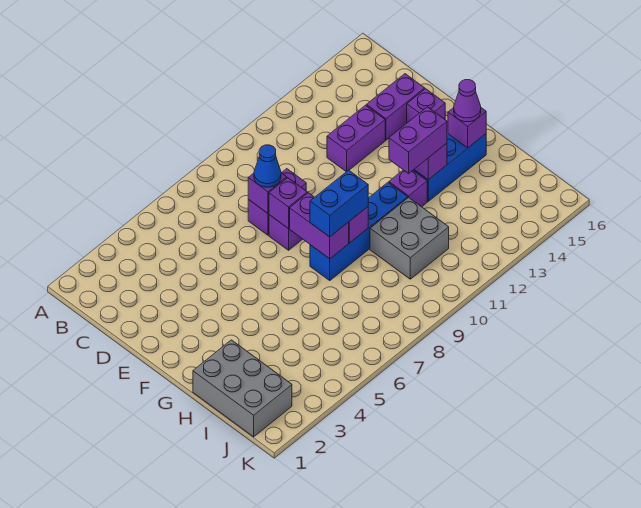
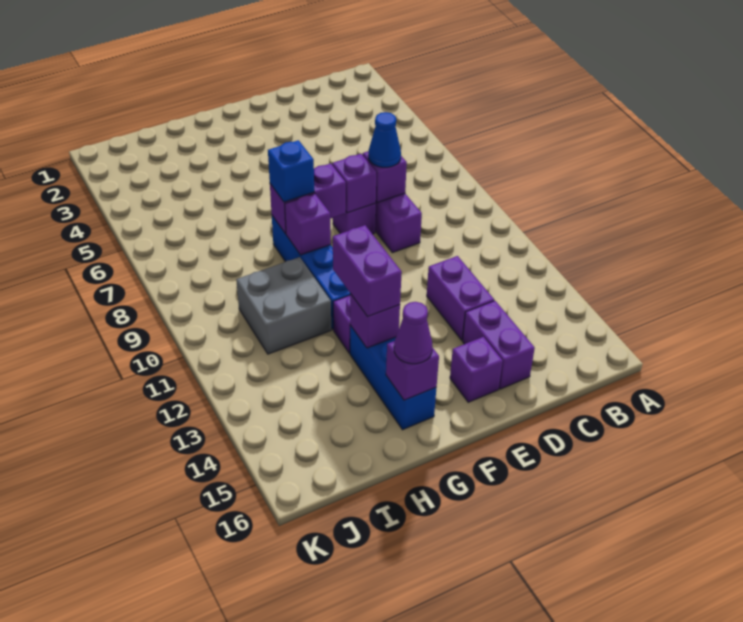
blue brick G8:G9 level 3 -> blue brick G8 level 3
grey brick H1:J2 level 1 -> none

